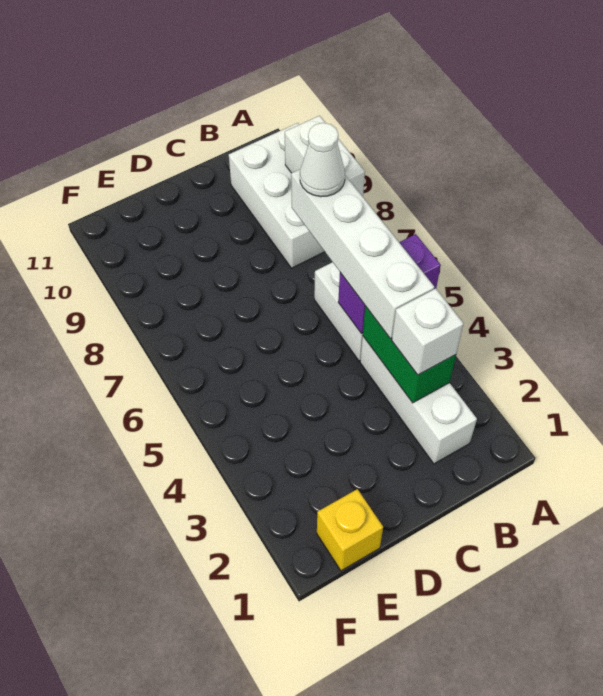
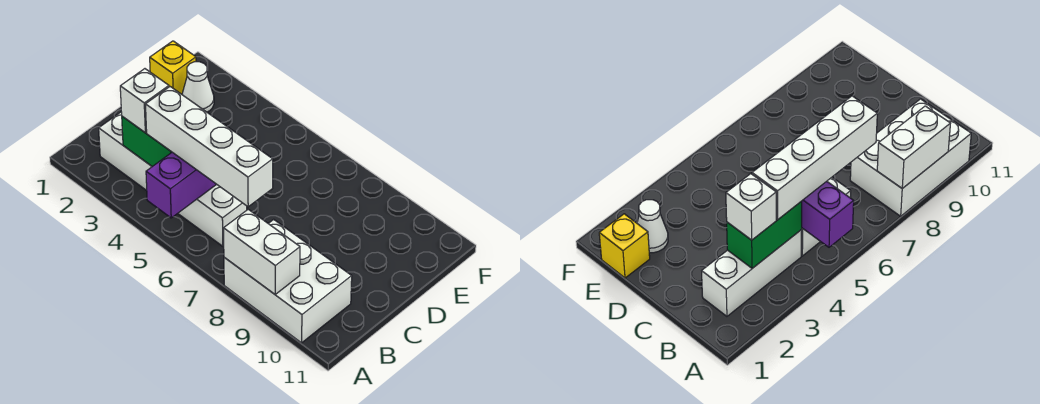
white cone B7 level 4 -> white cone E2 level 1

